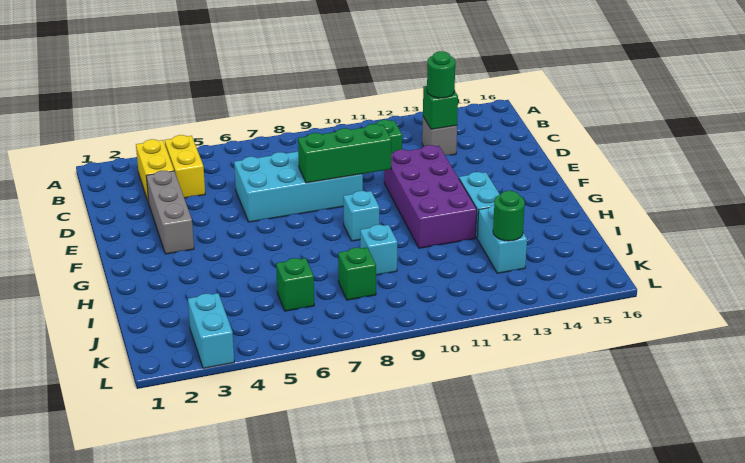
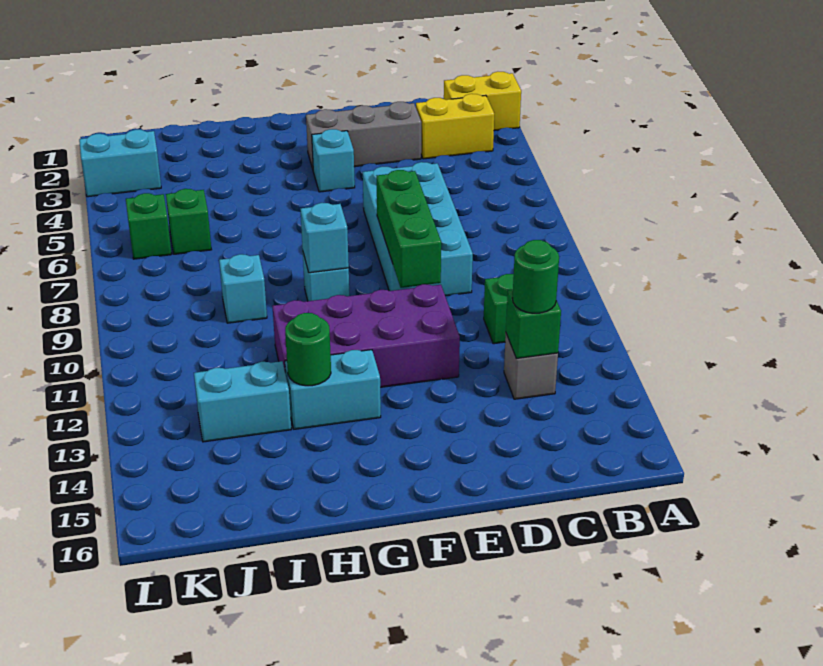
yellow brick B4:C4 level 1 -> yellow brick A2:B2 level 1
none -> cyan brick F4 level 1
none -> cyan brick G9 level 2
green brick J8 level 1 -> green brick K6 level 1
green round brick J13 level 2 -> green round brick H13 level 2

